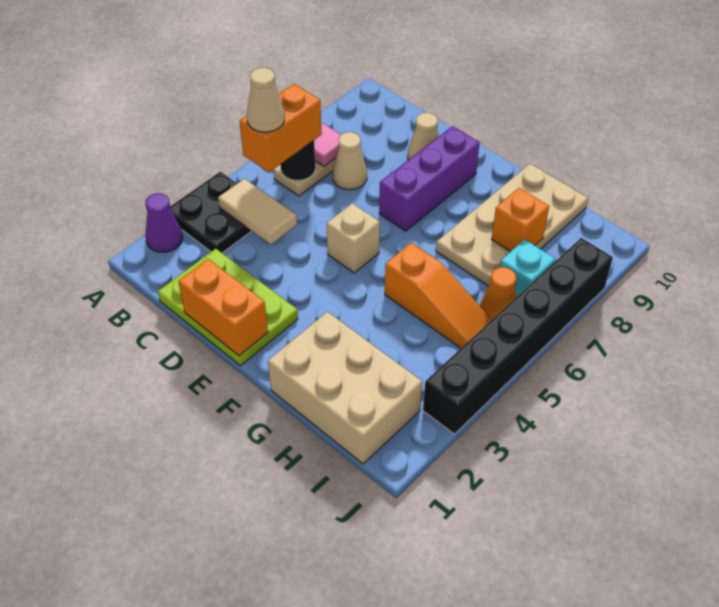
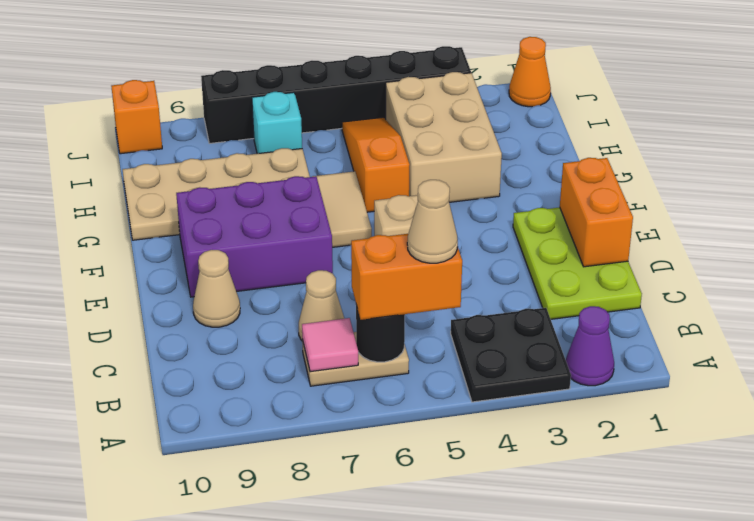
tan tile B4:C4 level 2 -> tan tile F6:G6 level 1
purple brick E7:E9 level 1 -> purple brick E7:F9 level 1
tan brick G1:I2 level 1 -> tan brick G3:I4 level 1
orange brick H8 level 2 -> orange brick J10 level 1
orange cone I6 level 1 -> orange cone J1 level 1

